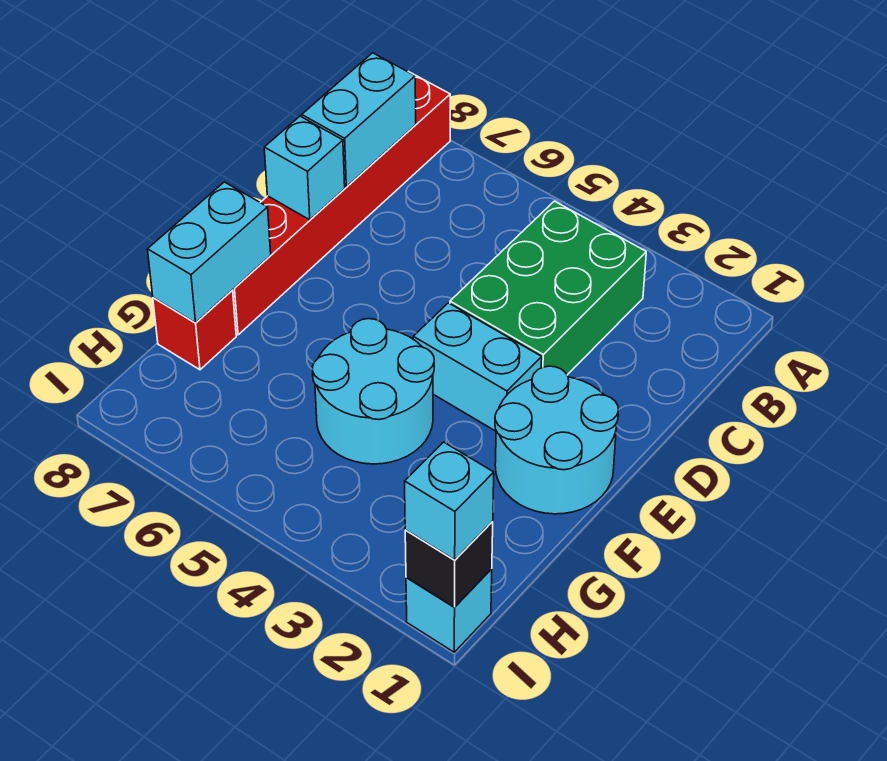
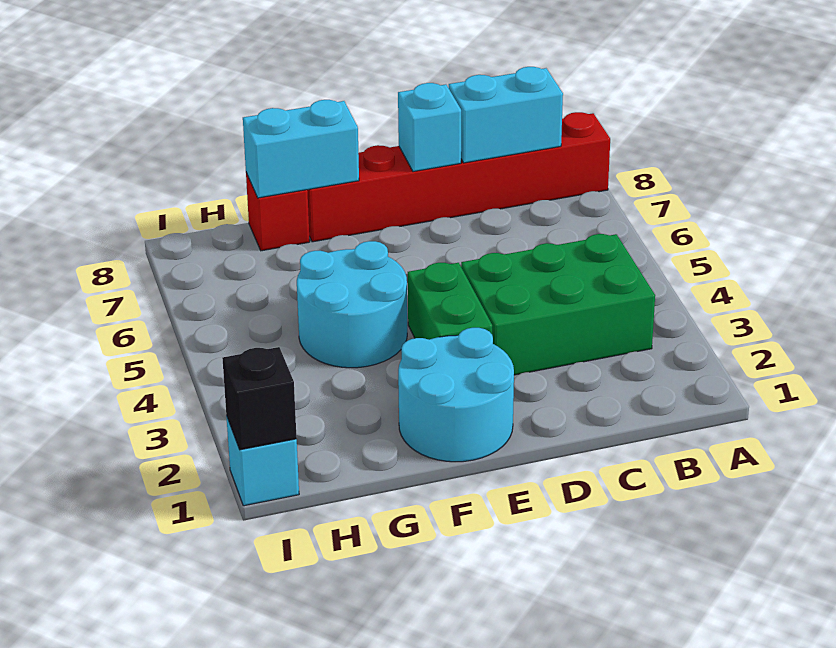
cyan brick E3:E4 level 1 -> green brick E3:E4 level 1
cyan brick I1 level 3 -> none

